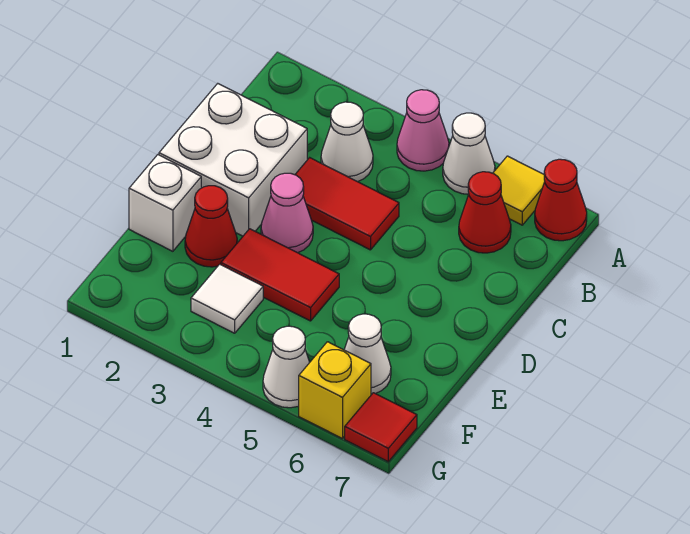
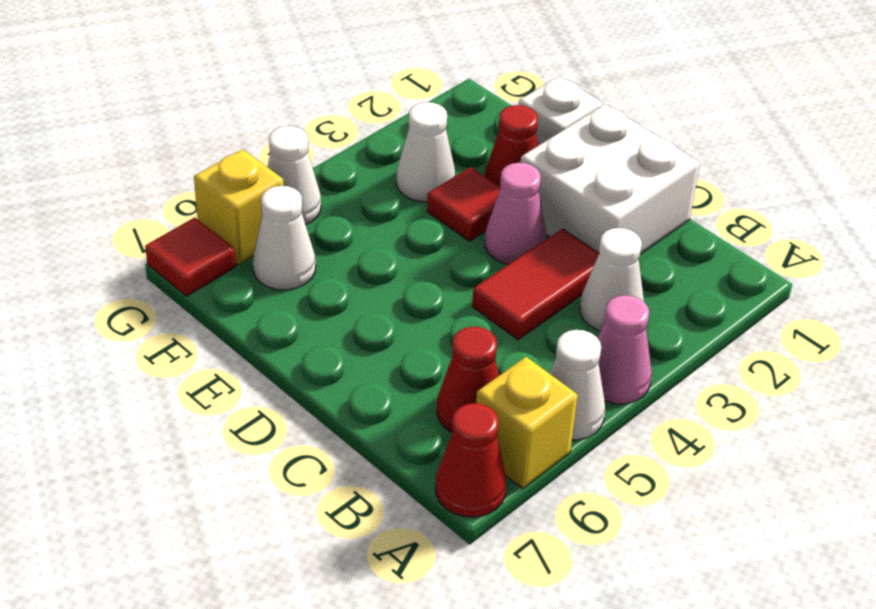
yellow tile A6 level 1 -> yellow brick A6 level 1
red tile E3:E4 level 1 -> red tile E3 level 1
white tile F3 level 1 -> white cone F3 level 1

